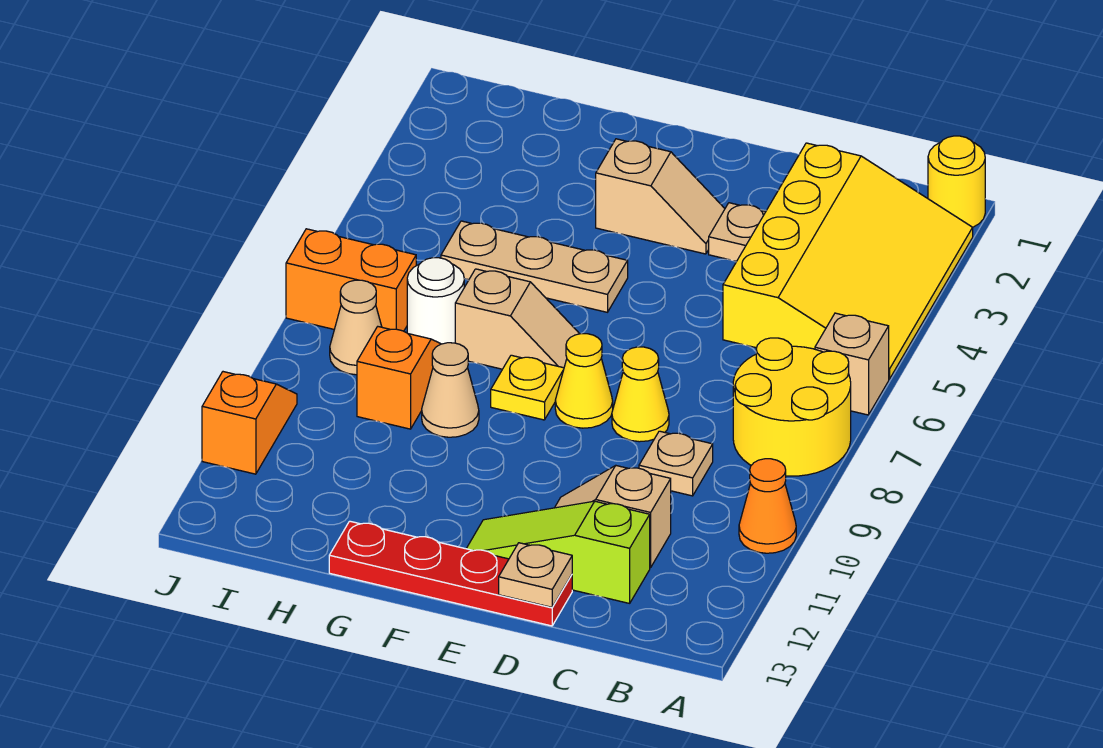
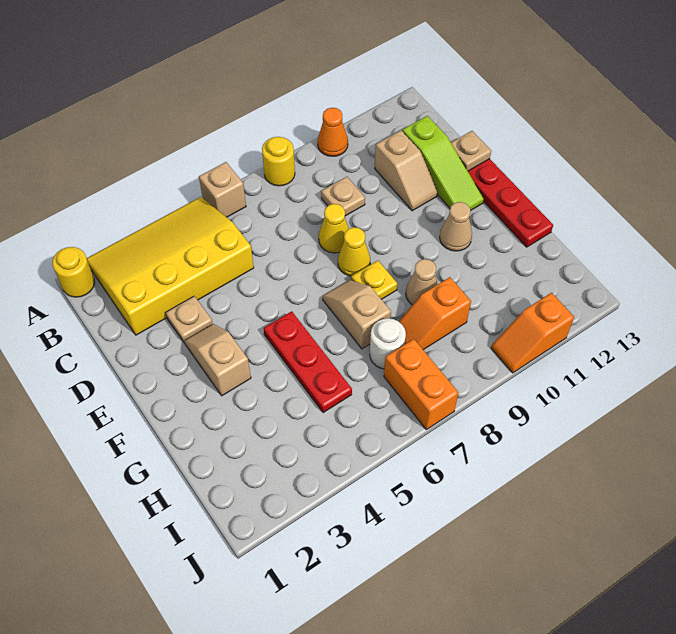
yellow round brick A7:B8 level 1 -> yellow round brick A8 level 1
tan plate F5:H5 level 1 -> red plate F5:H5 level 1
tan cone I8 level 1 -> tan cone F11 level 1

